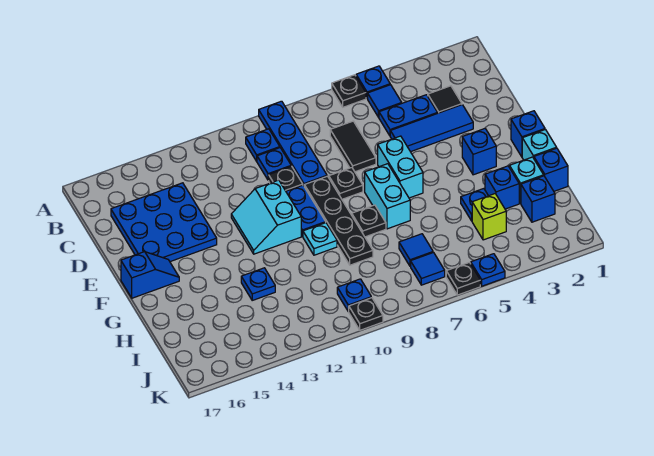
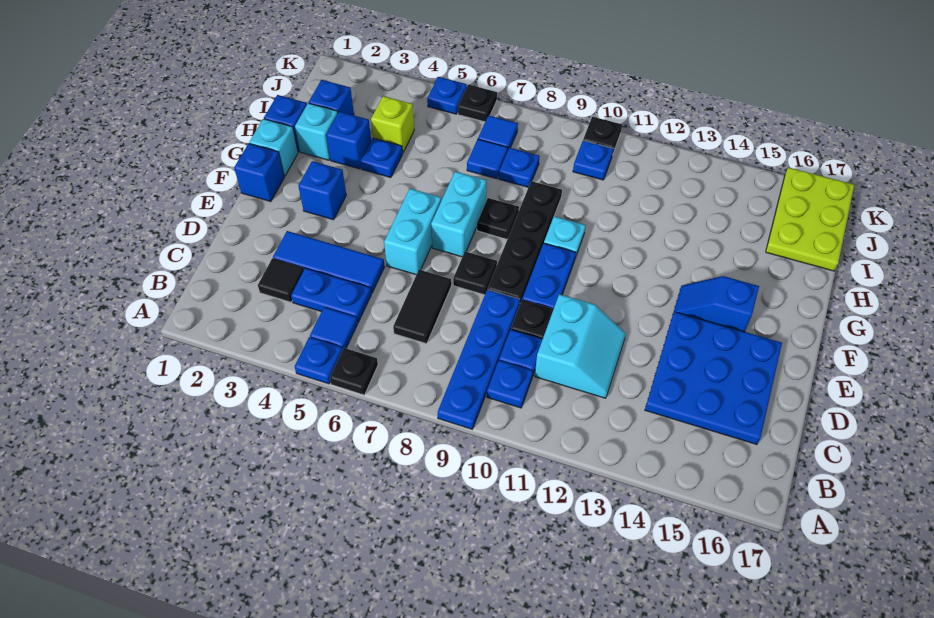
cyan slope E11:F12 level 1 top 11 -> cyan slope C11:D12 level 1 top 11
blue slope F16:F17 level 1 top 17 -> blue slope F14:F15 level 1 top 15
blue plate H13 level 1 -> blue plate I8 level 1
none -> lime plate I16:K17 level 1

